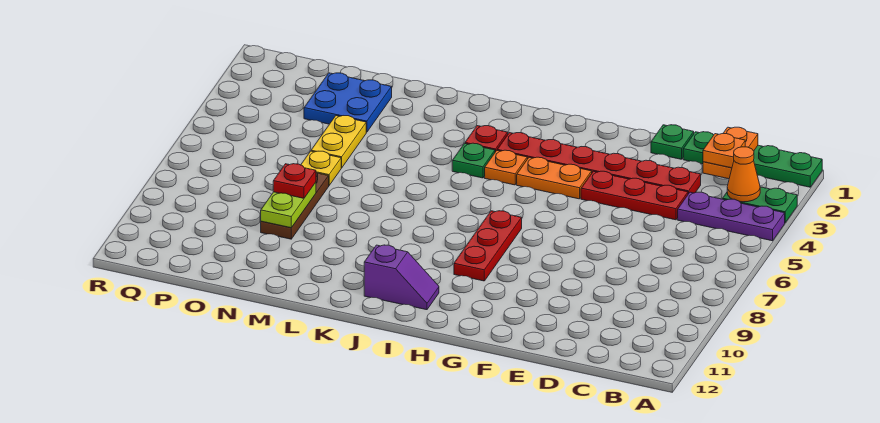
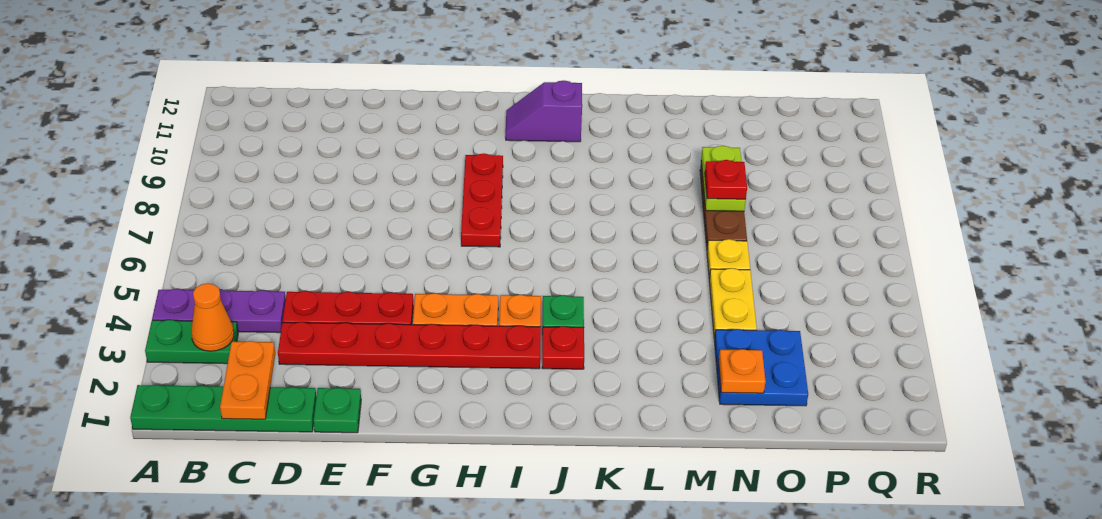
orange plate C2 level 3 -> orange plate N2 level 2

